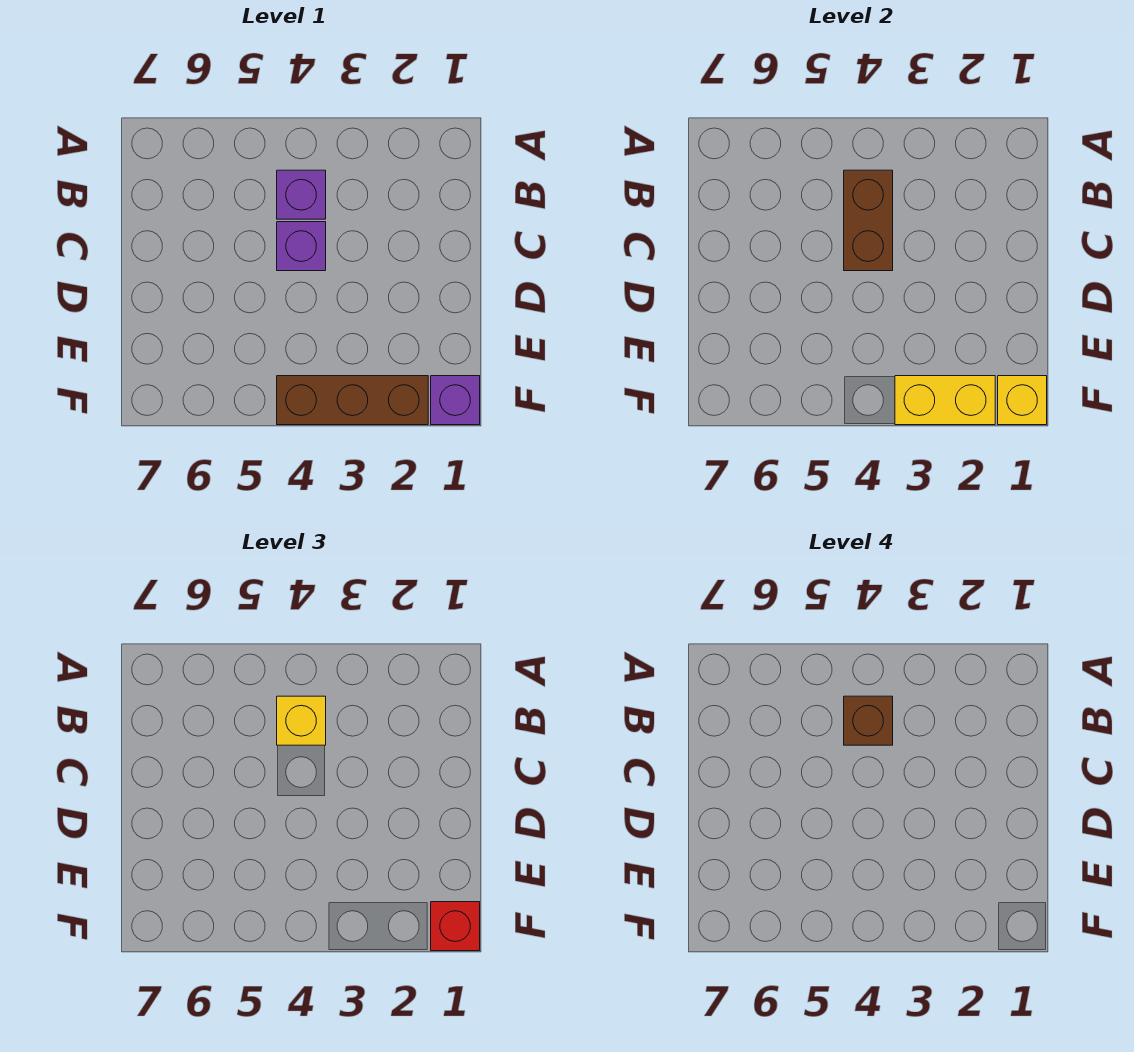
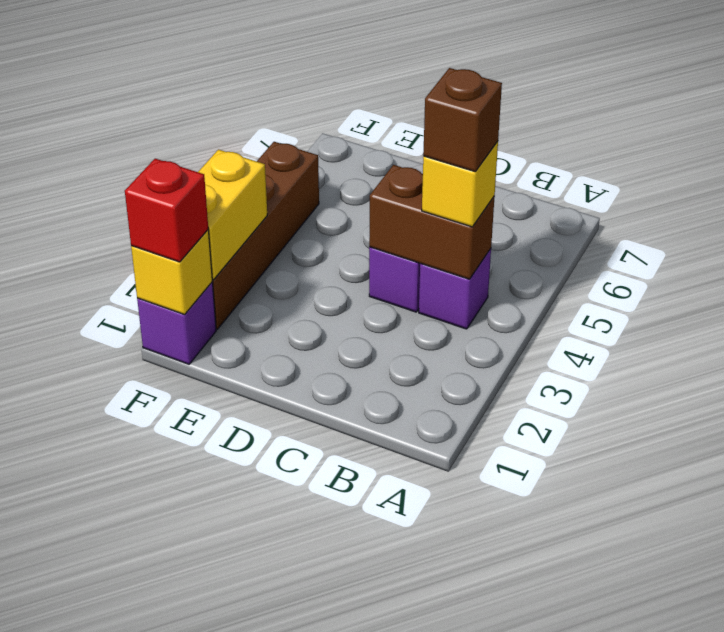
brown brick F2:F4 level 1 -> brown brick F2:F5 level 1

